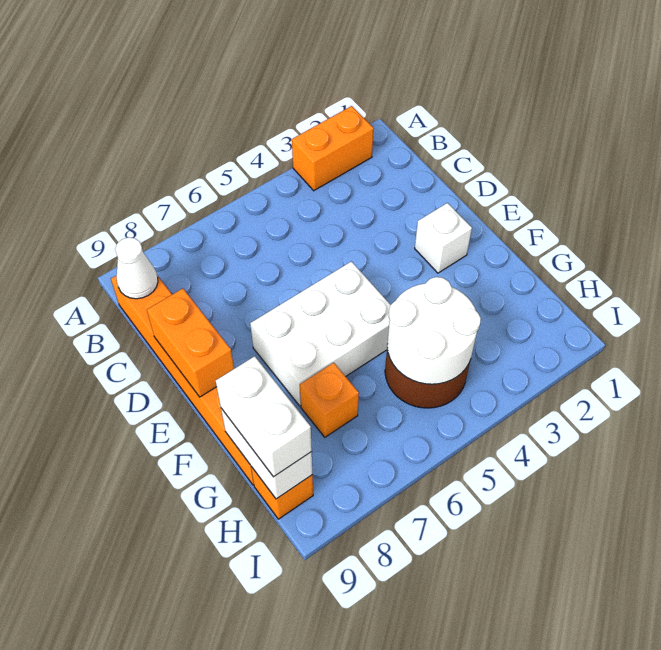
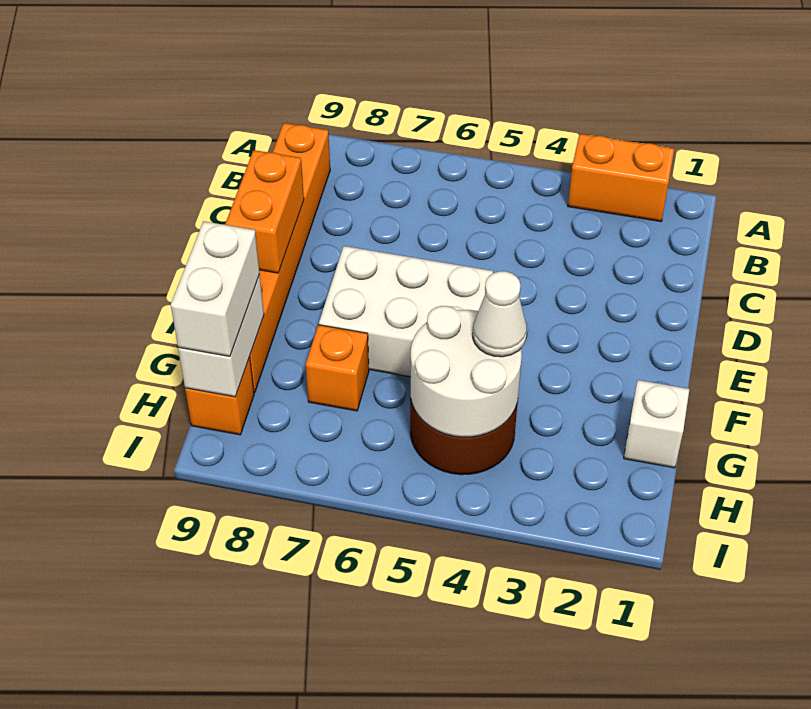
white cone B9 level 2 -> white cone G4 level 3
white brick E2 level 1 -> white brick G1 level 1

